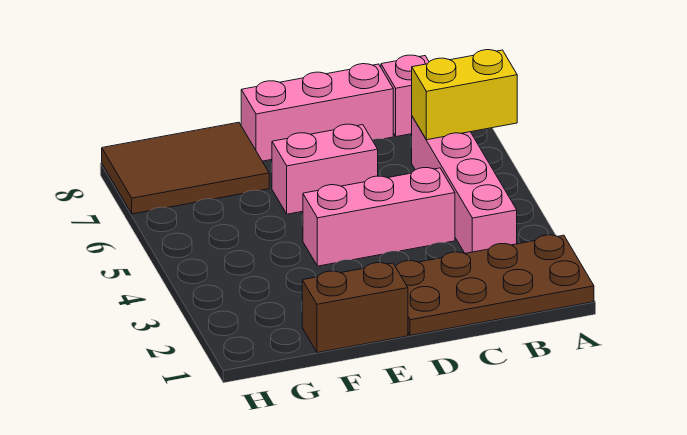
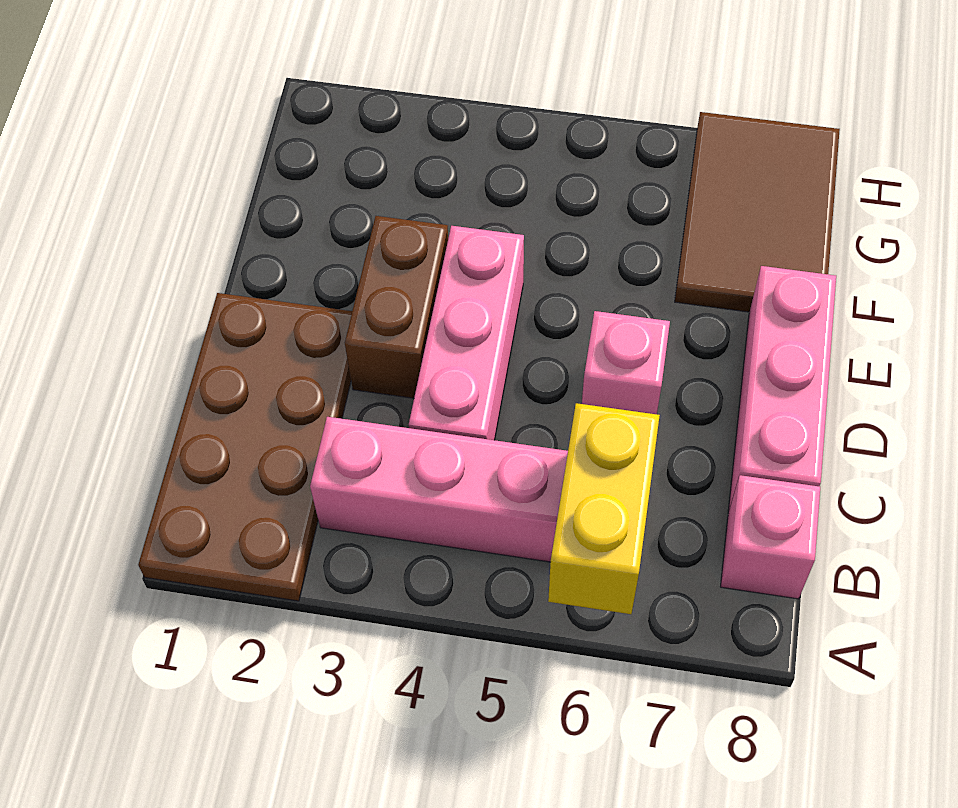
pink brick D6:E6 level 1 -> pink brick D6 level 1
brown brick E1:F1 level 1 -> brown brick D3:E3 level 1

